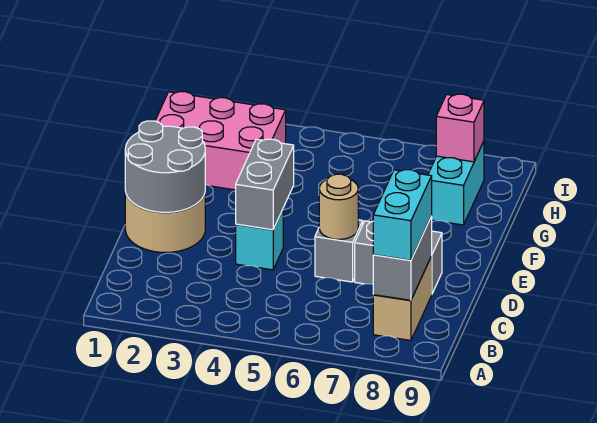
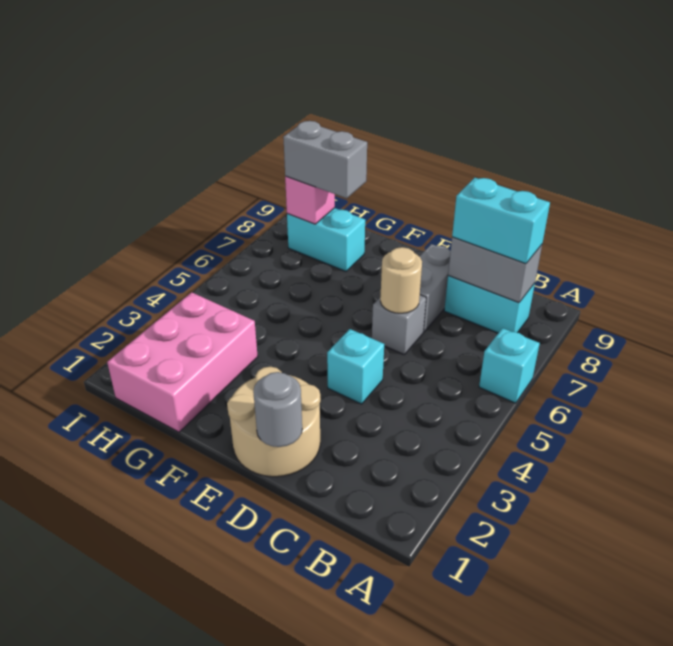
none -> cyan brick A6 level 1
tan brick B8:C8 level 1 -> cyan brick B8:C8 level 1
grey round brick D1:E2 level 2 -> grey round brick D1 level 2
grey brick D4:E4 level 2 -> grey brick G8:H8 level 3

